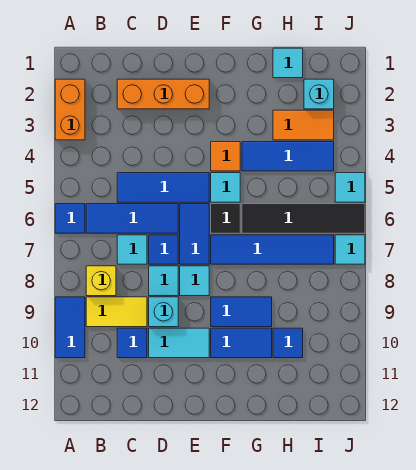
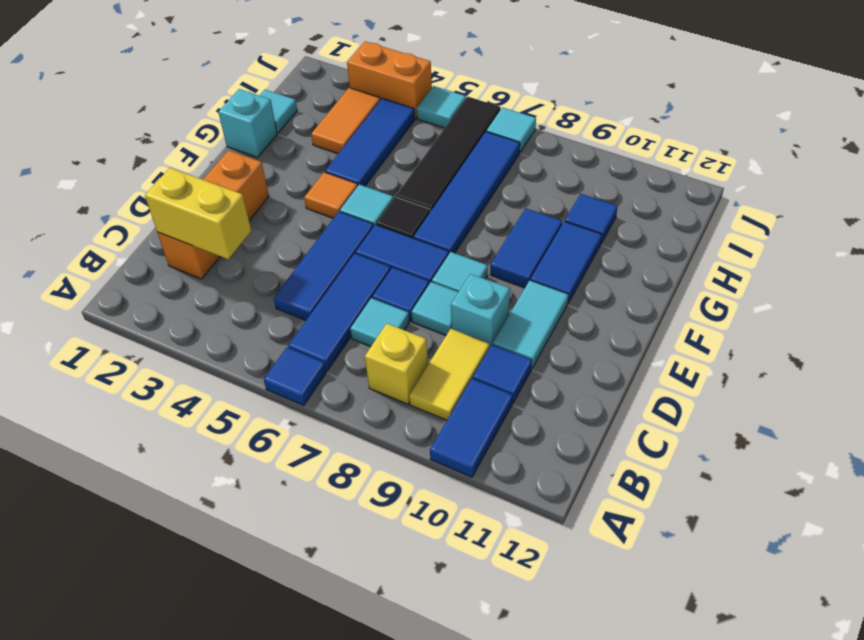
orange brick A2:A3 level 1 -> orange brick J3:J4 level 1
blue tile A9:A10 level 1 -> blue tile A10:B10 level 1
none -> yellow brick C2:C3 level 2
cyan brick I2 level 1 -> cyan brick G1 level 1

